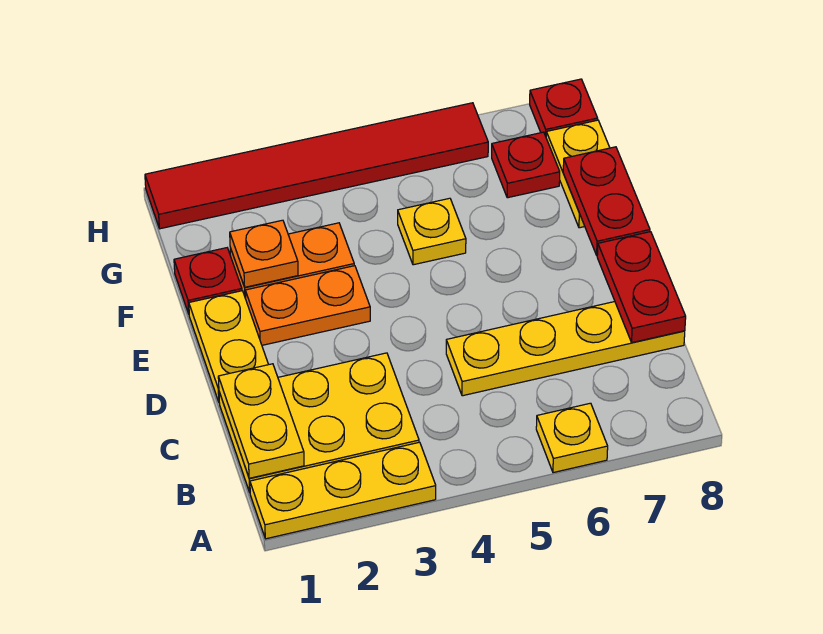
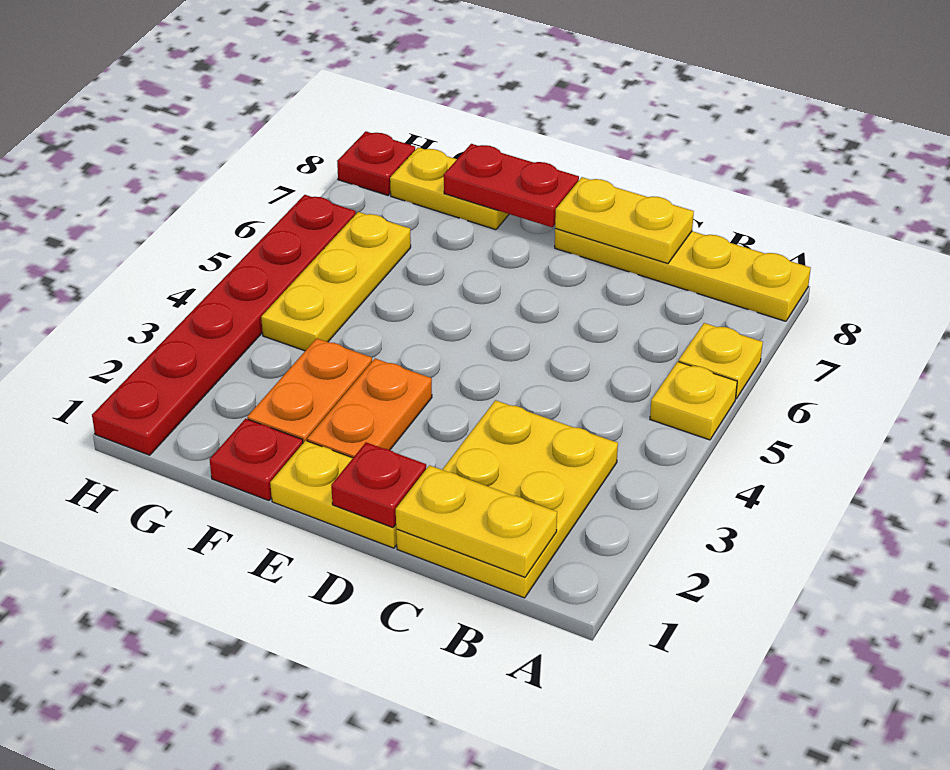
yellow plate A1:A3 level 1 -> yellow plate G4:G6 level 1
yellow plate C5:C8 level 1 -> yellow plate A8:D8 level 1
red plate C8:D8 level 2 -> yellow plate C8:D8 level 2
orange plate F2 level 2 -> none
yellow plate F5 level 1 -> yellow plate A5 level 1
red plate G7 level 1 -> red plate D1 level 2
red tile H1:H6 level 1 -> red plate H1:H6 level 1

